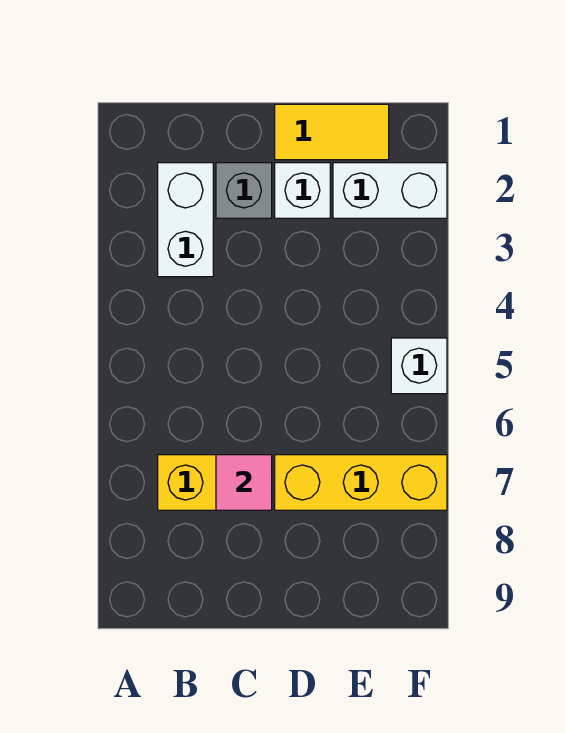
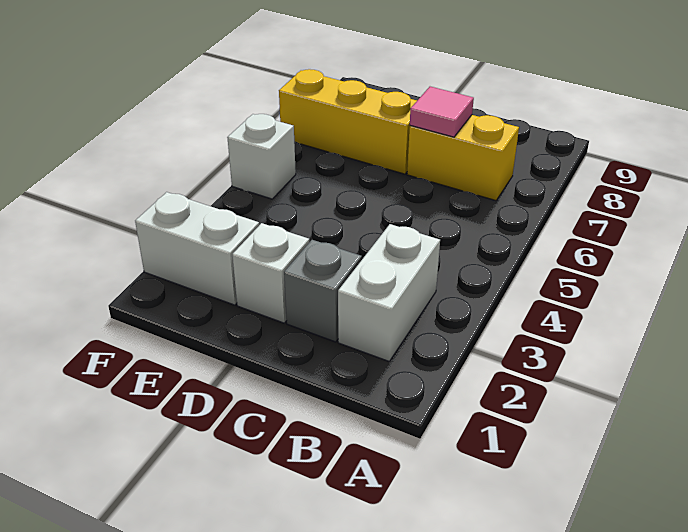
yellow tile D1:E1 level 1 -> none

